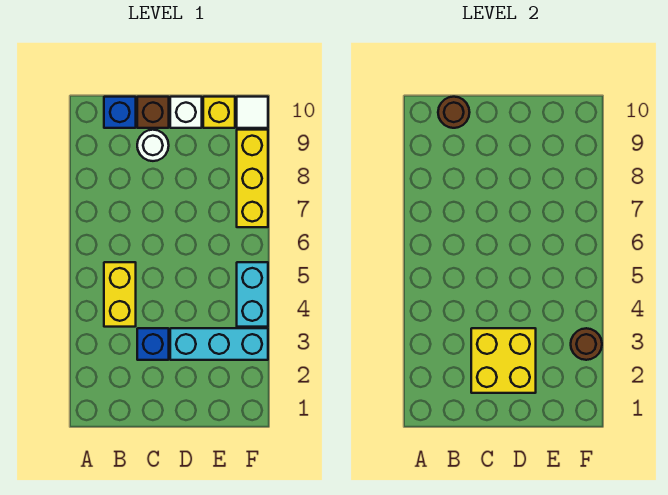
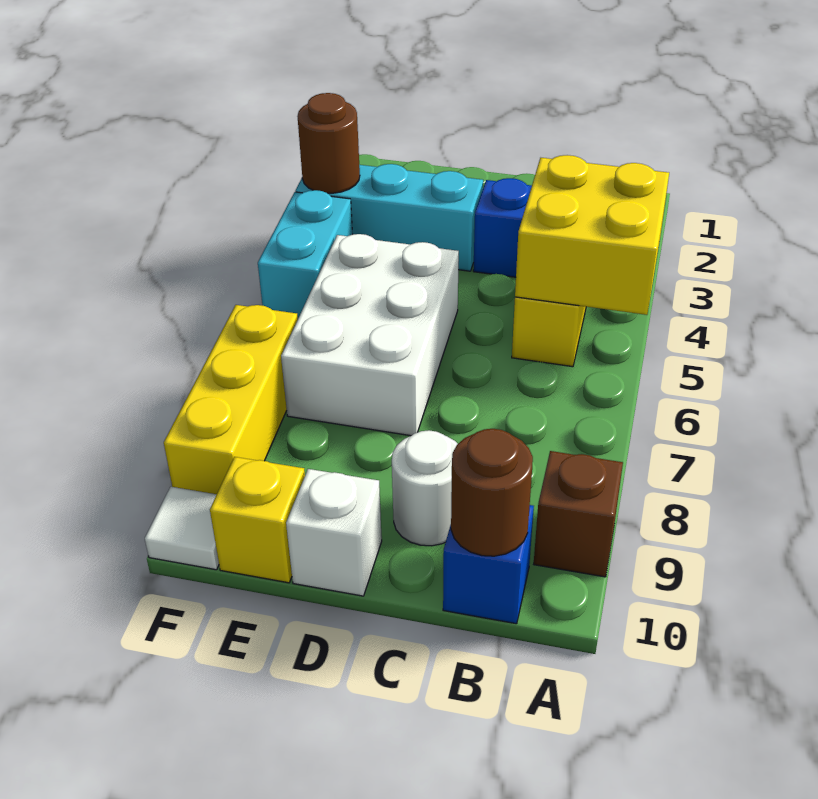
yellow brick C2:D3 level 2 -> yellow brick A4:B5 level 2
brown brick C10 level 1 -> brown brick A9 level 1
none -> white brick D5:E7 level 1

